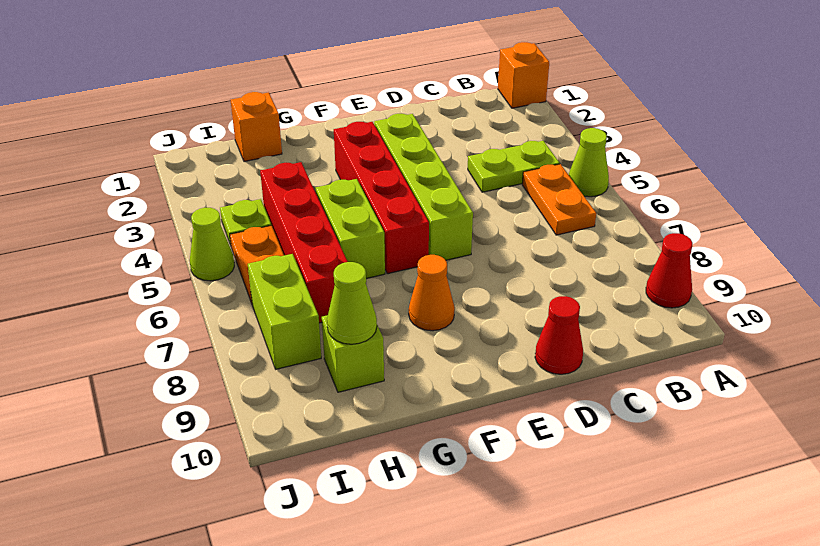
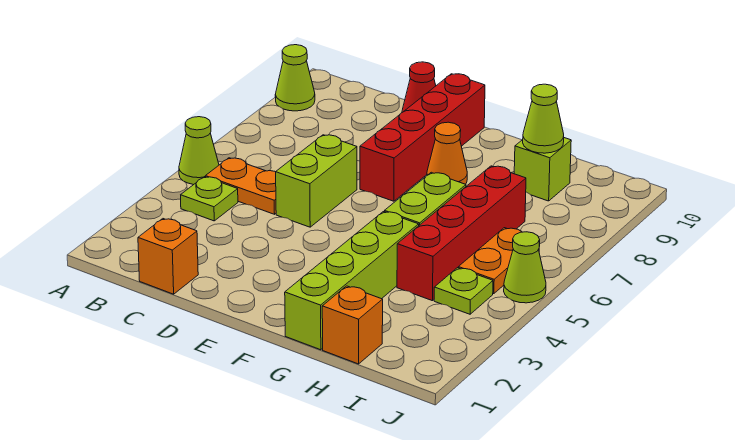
orange brick A1 level 1 -> orange brick C1 level 1
red cone A9 level 1 -> lime cone A9 level 1
lime plate B4:C4 level 1 -> lime plate B4 level 1
orange plate B5:B6 level 1 -> orange plate B5:C5 level 1
lime brick E3:E6 level 1 -> lime brick G1:G4 level 1
red brick F3:F6 level 1 -> red brick E7:E10 level 1
lime brick I7:I8 level 1 -> lime brick D5:D6 level 1

